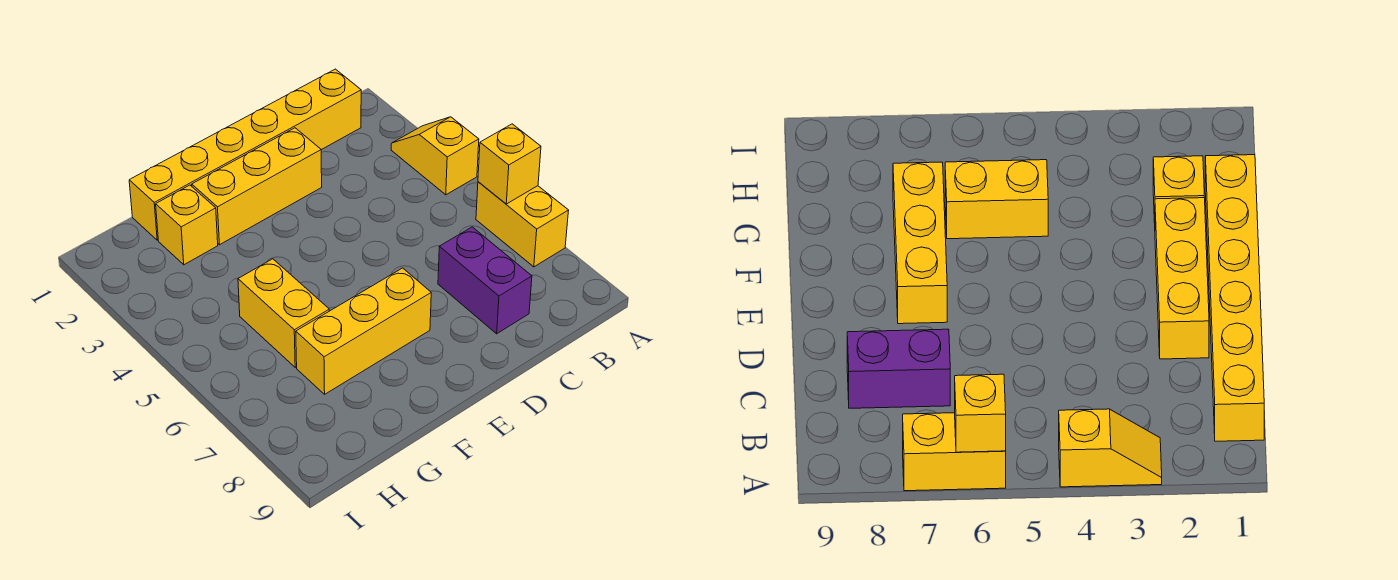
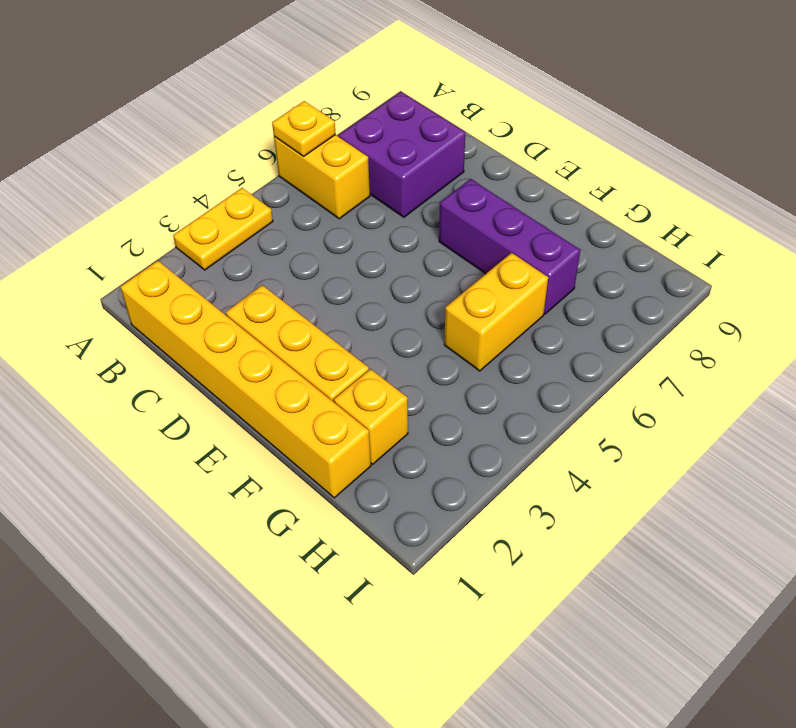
yellow slope A3:A4 level 1 top 4 -> yellow plate A3:A4 level 1
yellow brick A6:A7 level 1 -> yellow brick A6:B6 level 1
yellow brick A6 level 2 -> yellow plate A6 level 2
purple brick C7:C8 level 1 -> purple brick B7:C8 level 1
yellow brick E7:G7 level 1 -> purple brick E7:G7 level 1

